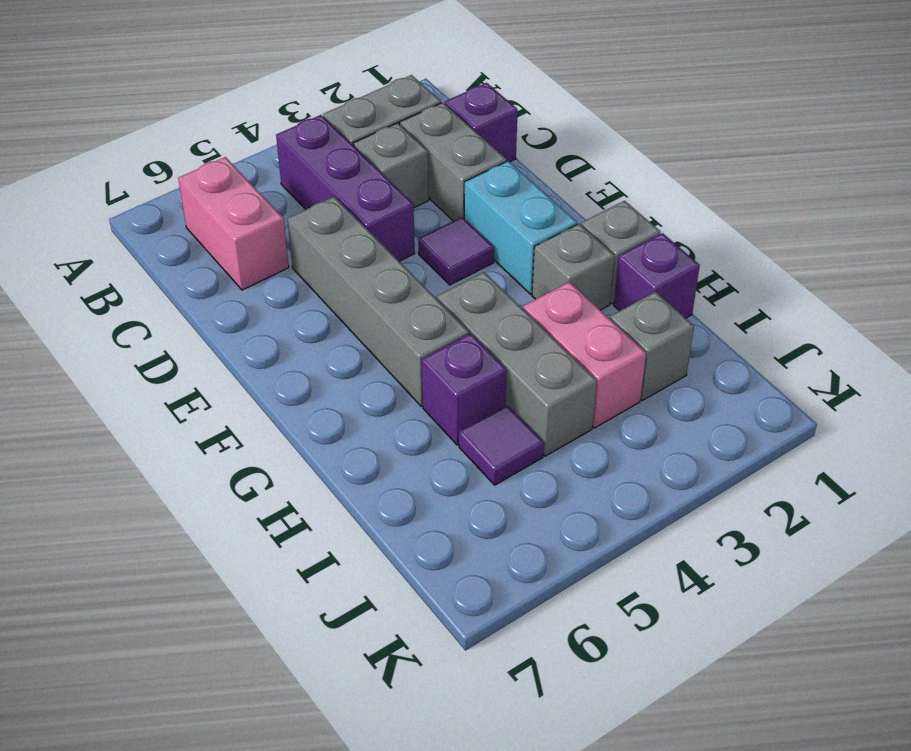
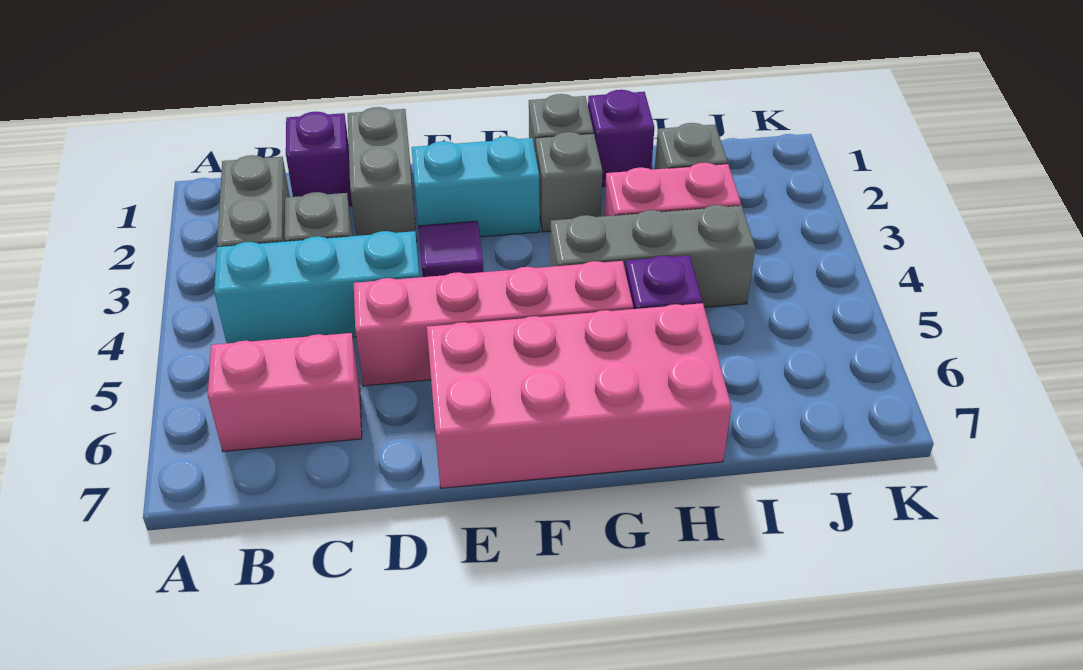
purple brick B4:D4 level 1 -> cyan brick B4:D4 level 1
grey brick C2:D2 level 1 -> grey brick D1:D2 level 1
grey brick D5:G5 level 1 -> pink brick D5:G5 level 1
none -> pink brick E6:H7 level 1
purple tile I5 level 1 -> none

